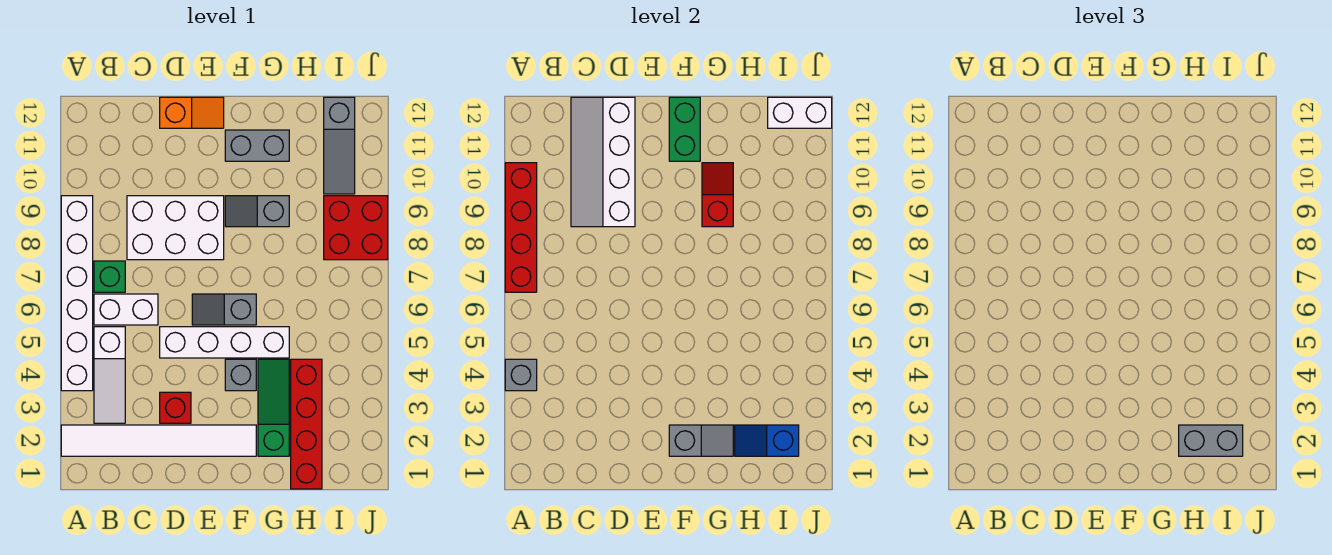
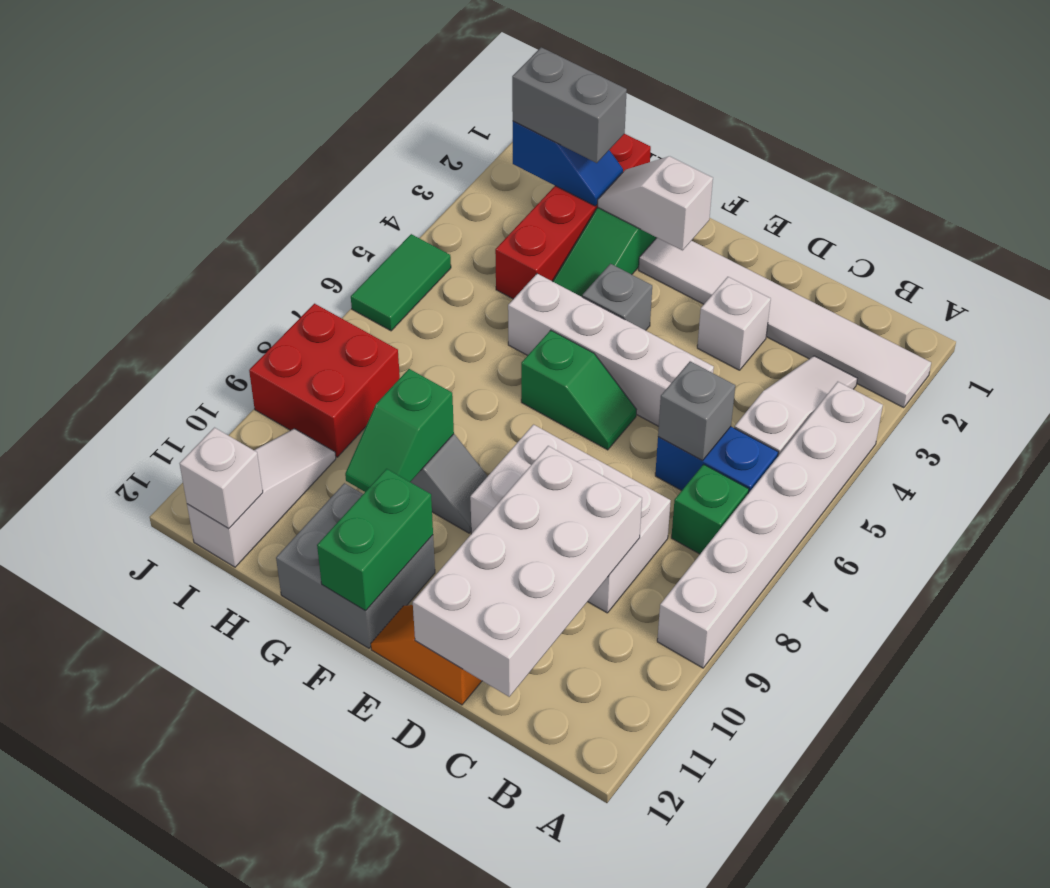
grey brick A4 level 2 -> grey brick C6 level 2
red brick A7:A10 level 2 -> none
white brick B6:C6 level 1 -> blue brick B6:C6 level 1
white slope C9:D12 level 2 top D -> white brick C9:D12 level 2
red brick D3 level 1 -> white brick D3 level 1
grey slope E6:F6 level 1 top F -> green slope E6:F6 level 1 top F
grey slope F2:G2 level 2 top F -> white slope F2:G2 level 2 top F
grey brick F11:G11 level 1 -> grey brick F11:G12 level 1
red slope G9:G10 level 2 top 9 -> green slope G9:G10 level 2 top 9
grey slope I10:I12 level 1 top 12 -> white slope I10:I12 level 1 top 12
white brick I12:J12 level 2 -> white brick I12 level 2
none -> green tile J5:J6 level 1

